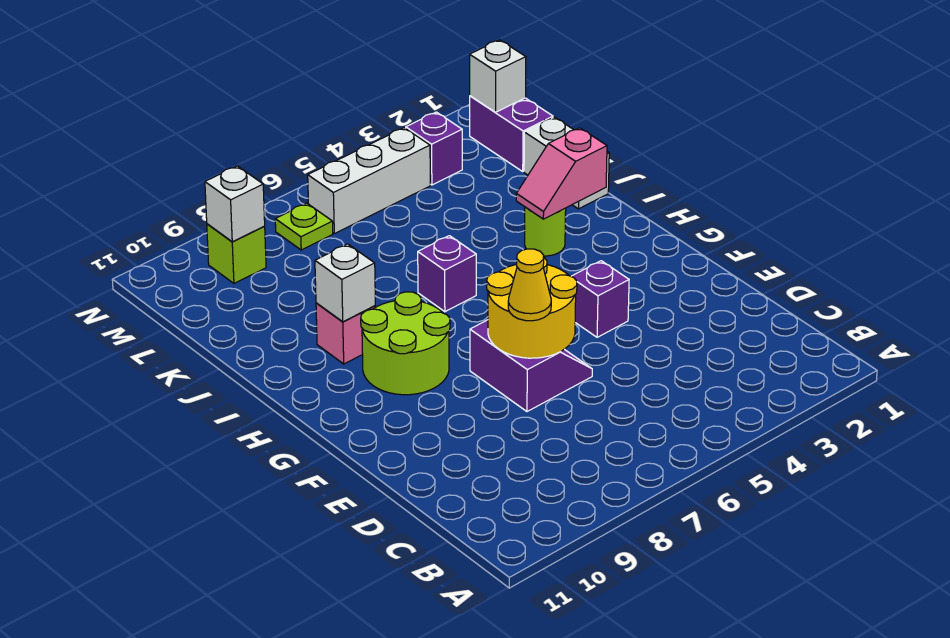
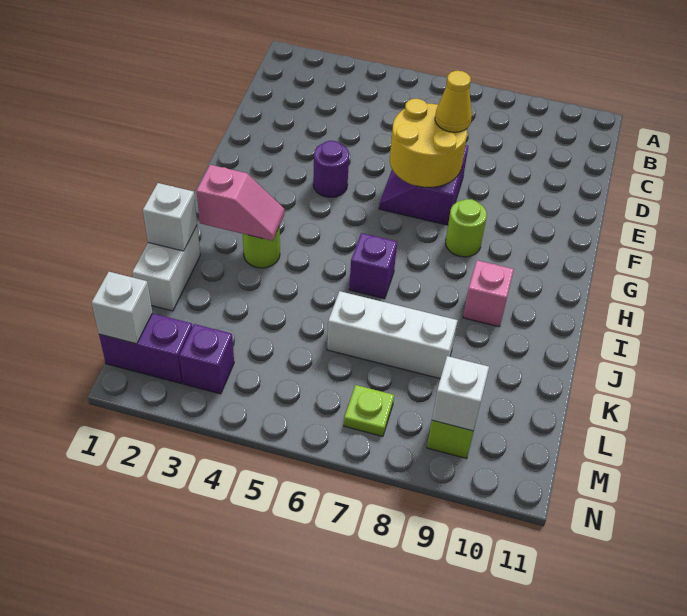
purple brick F4 level 1 -> purple round brick F4 level 1
lime round brick G8:H9 level 1 -> lime round brick G8 level 1
white brick I9 level 2 -> white brick J1 level 2
purple brick L1:M1 level 1 -> purple brick M1:M2 level 1
white brick M4:M6 level 1 -> white brick K6:K8 level 1

